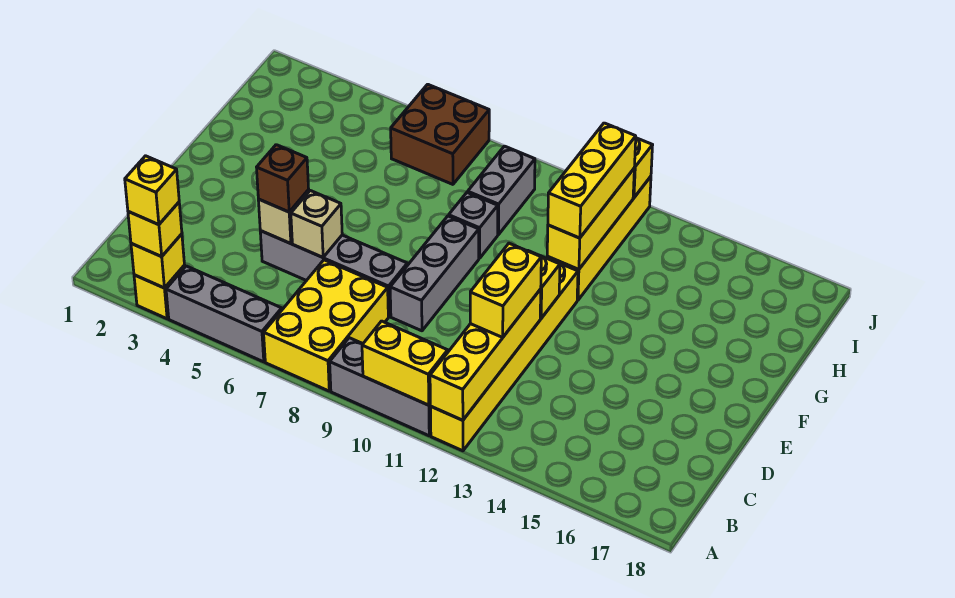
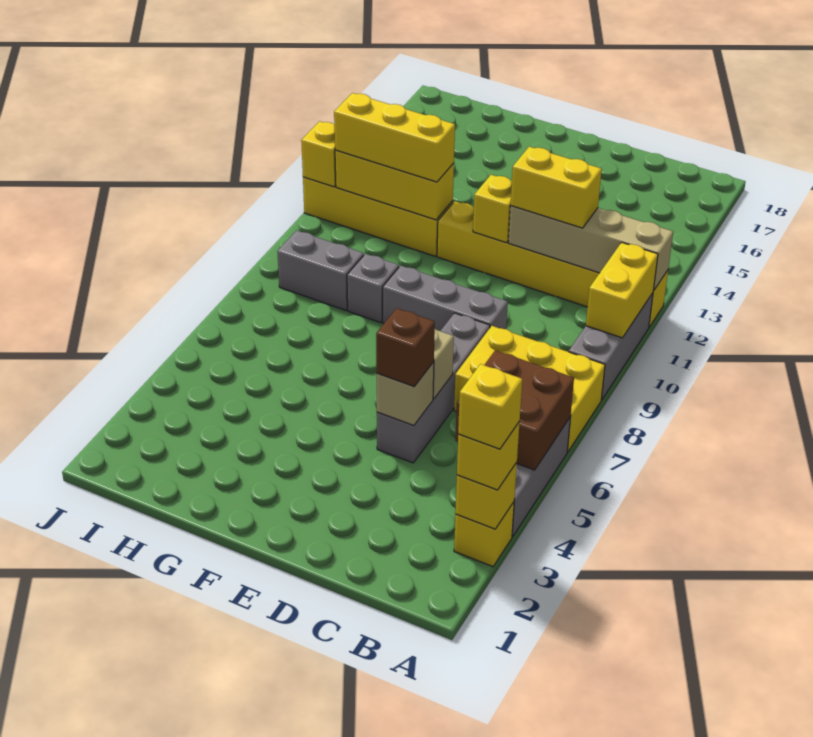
yellow brick A12:D12 level 2 -> tan brick A12:D12 level 2
brown brick I6:J7 level 1 -> brown brick A5:B6 level 2

